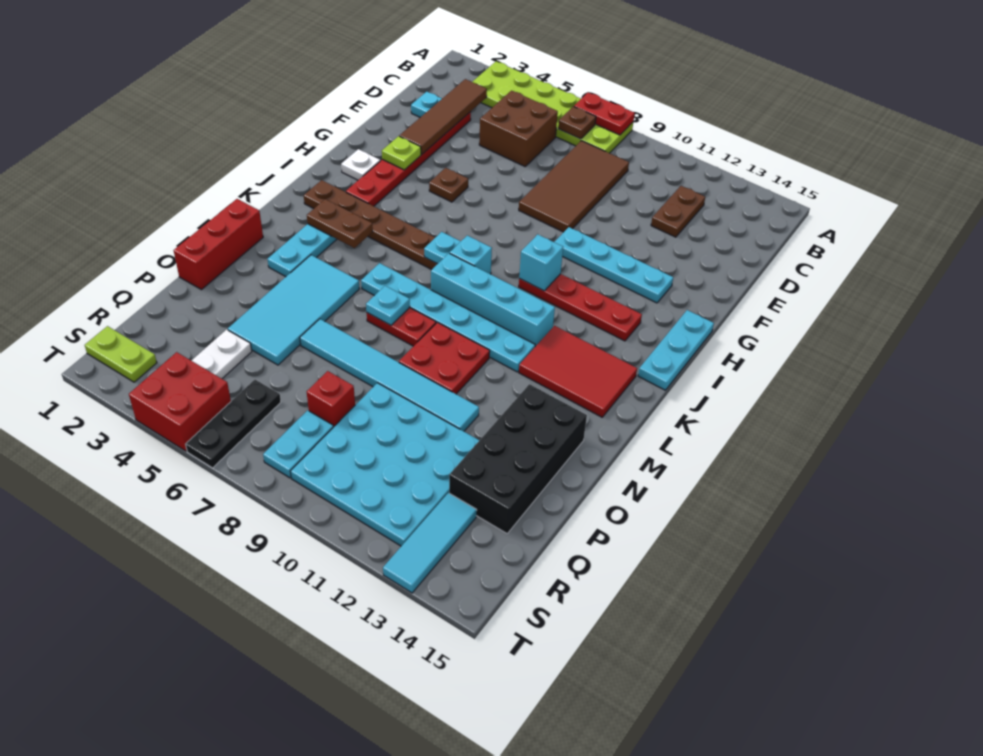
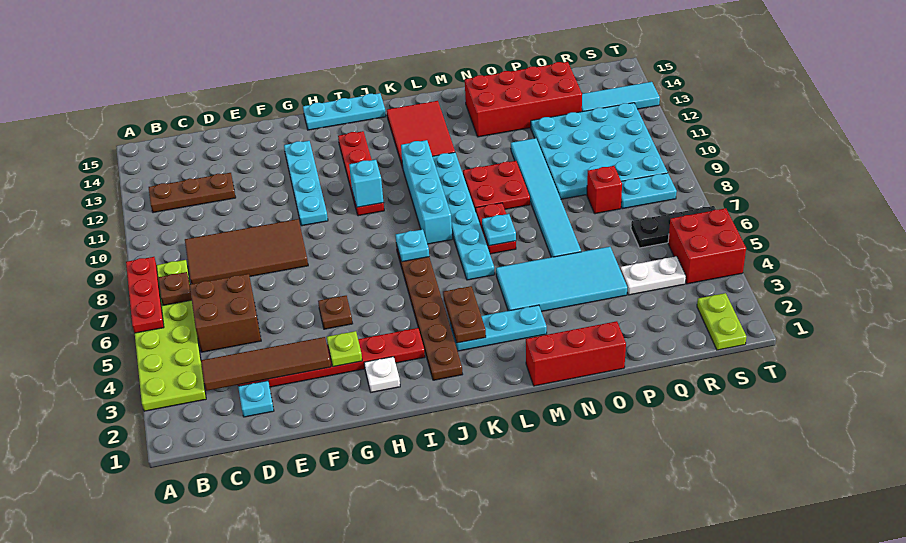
red plate A7:A8 level 2 -> red plate A6:A8 level 2
brown plate C12:D12 level 1 -> brown plate B12:D12 level 1
cyan brick J8 level 1 -> none
black brick N13:Q14 level 1 -> red brick N13:Q14 level 1

